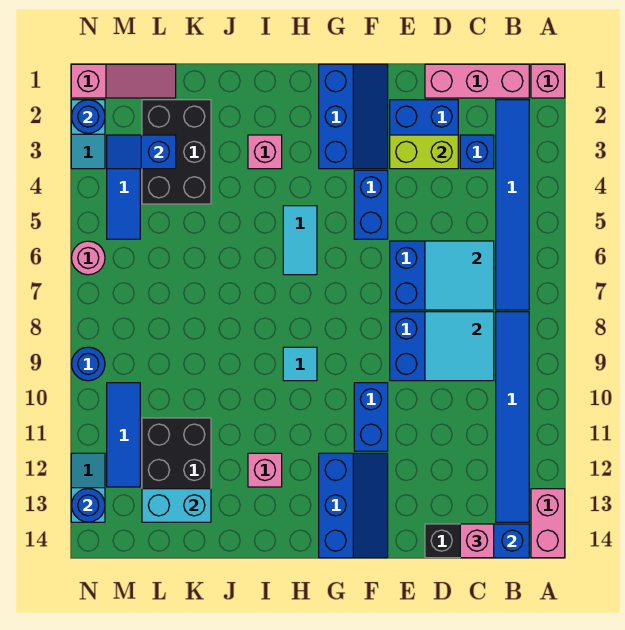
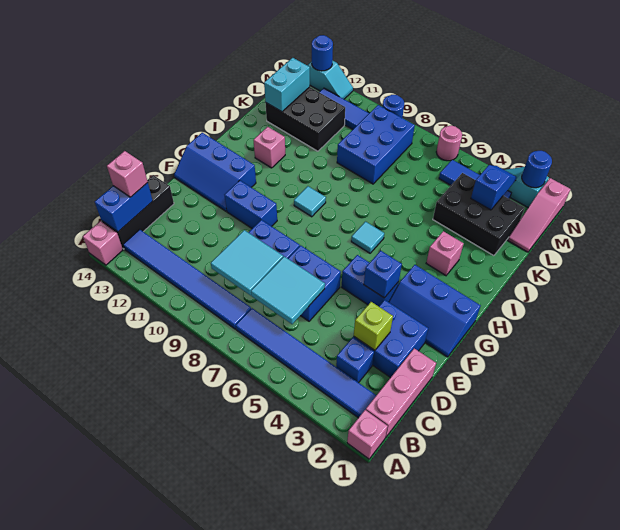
pink brick A13:A14 level 1 -> pink brick A14 level 1
lime brick D3:E3 level 2 -> lime brick D3 level 2
none -> blue brick F4 level 2
cyan tile H5:H6 level 1 -> cyan tile H6 level 1
none -> blue brick K8:M9 level 1

